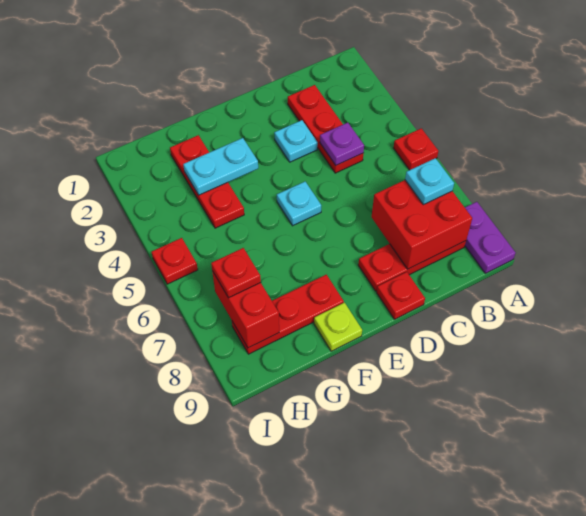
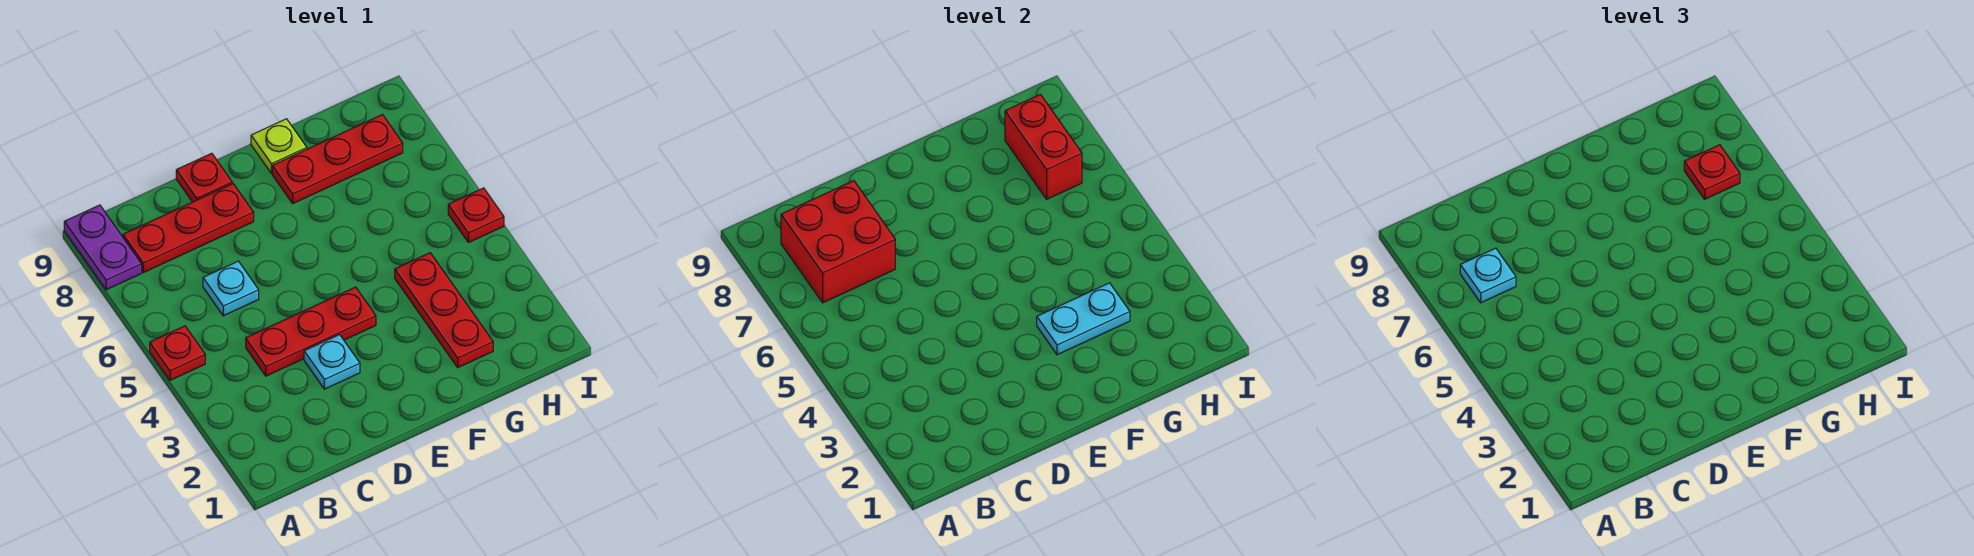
red plate C2:C4 level 1 -> red plate C4:E4 level 1
purple plate C4 level 2 -> none
cyan plate E5 level 1 -> cyan plate C6 level 1

